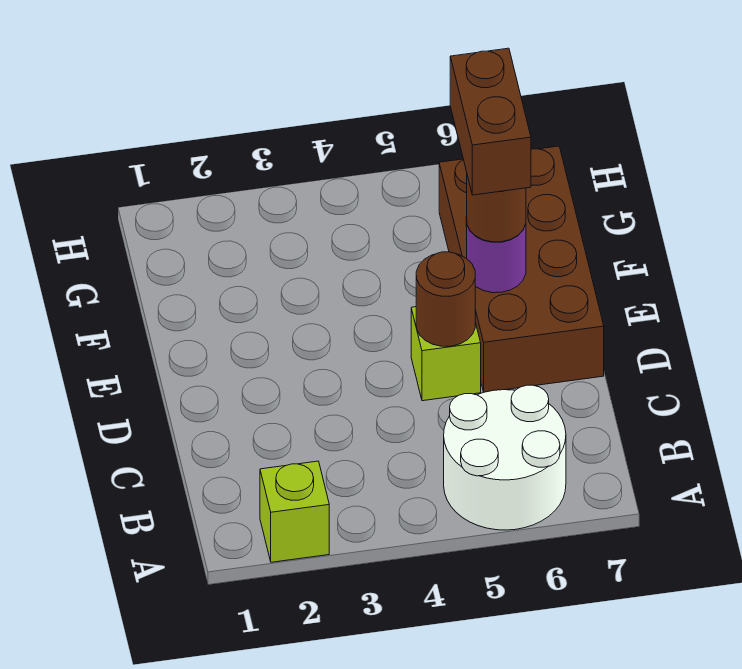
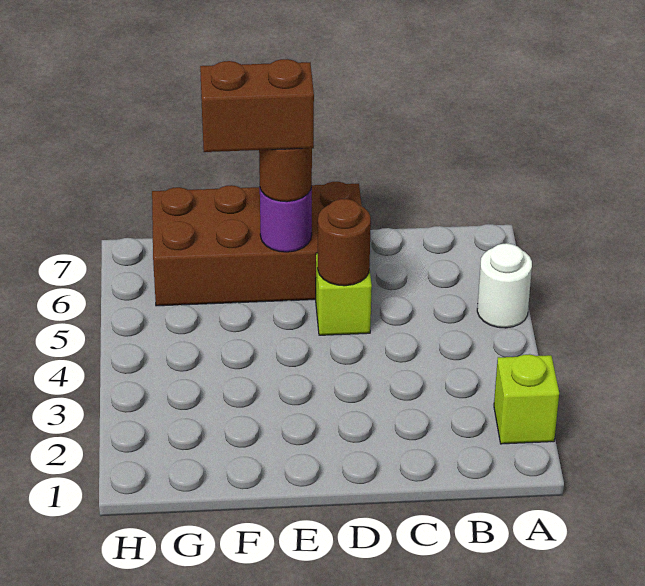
white round brick A5:B6 level 1 -> white round brick A5 level 1

